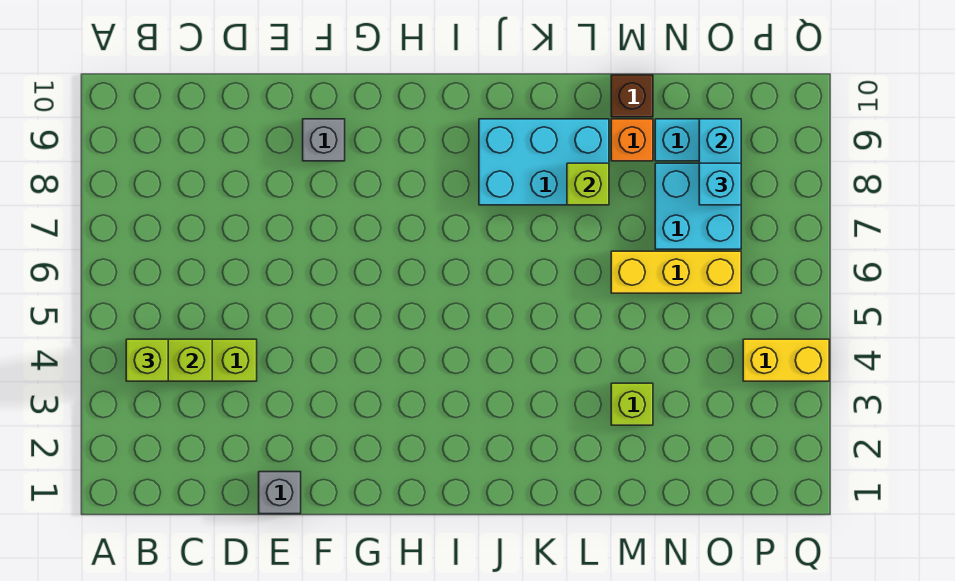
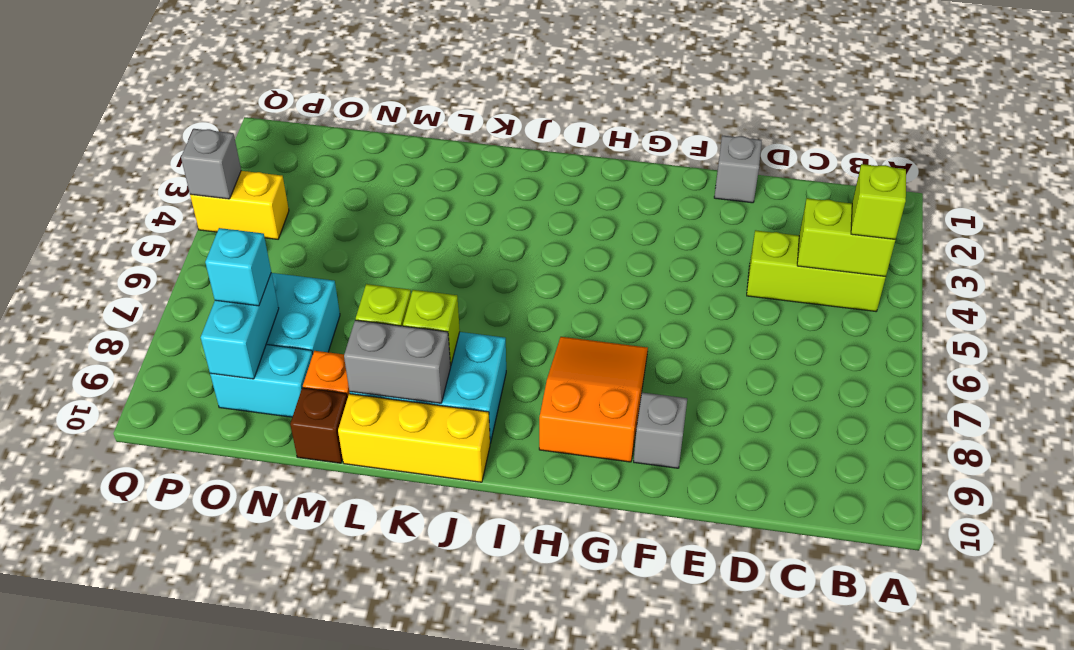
none -> orange slope G7:H9 level 1 top 9
none -> grey brick K9:L9 level 2
lime brick M3 level 1 -> lime brick K8 level 2
yellow brick M6:O6 level 1 -> yellow brick J10:L10 level 1
none -> grey brick Q4 level 2

